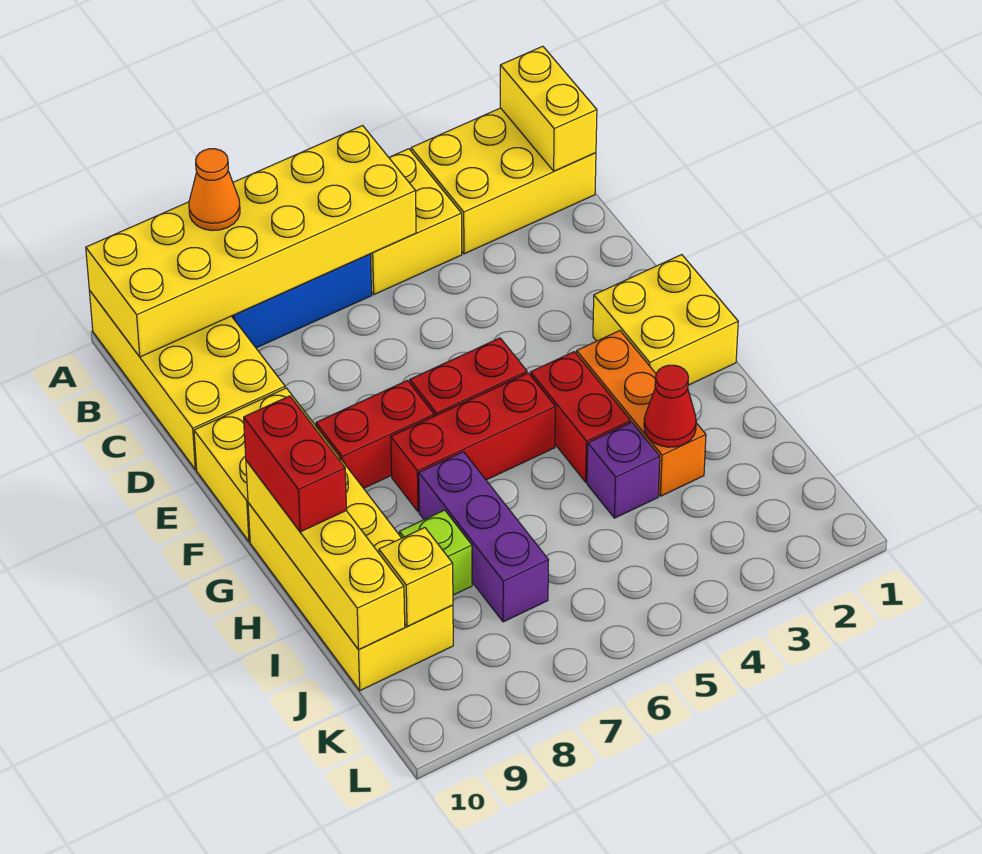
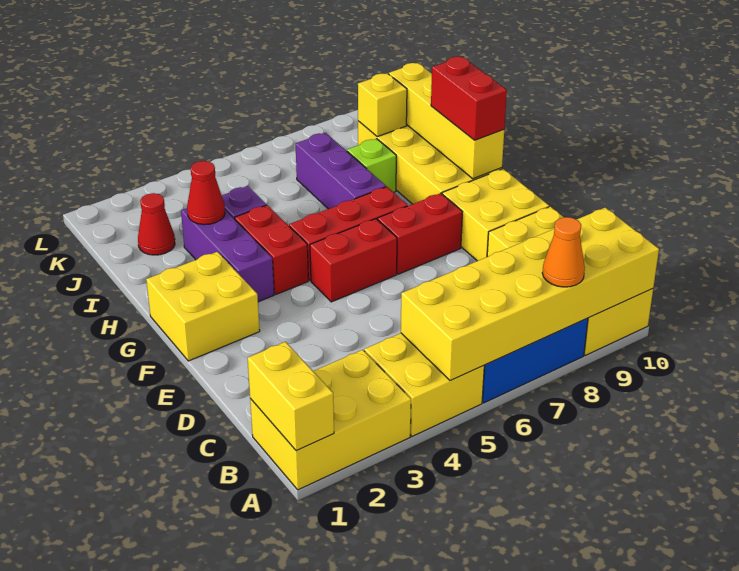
orange brick G3:I3 level 1 -> purple brick G3:I3 level 1
none -> red cone J2 level 1

